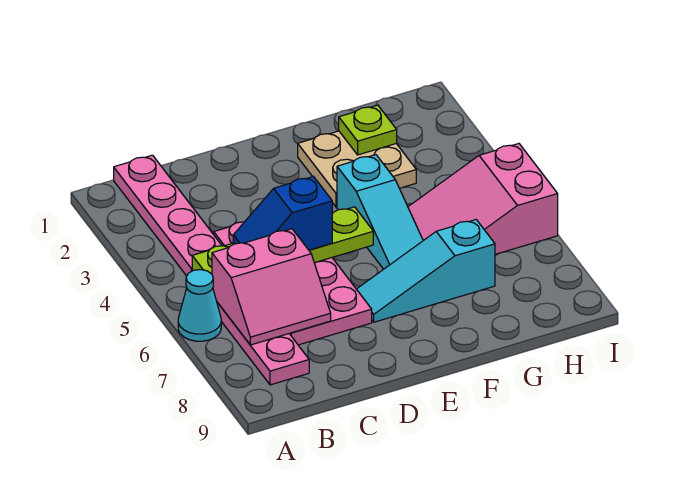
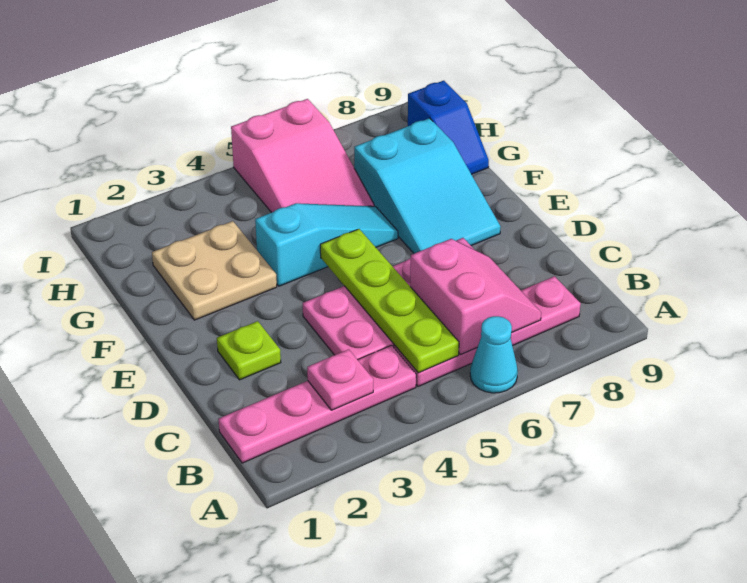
none -> pink plate B3 level 2
blue slope C5:D5 level 3 top D -> blue slope G9:H9 level 1 top H
cyan slope E7:G7 level 1 top G -> cyan slope E7:G8 level 1 top G
lime plate G2 level 2 -> lime plate D2 level 1

